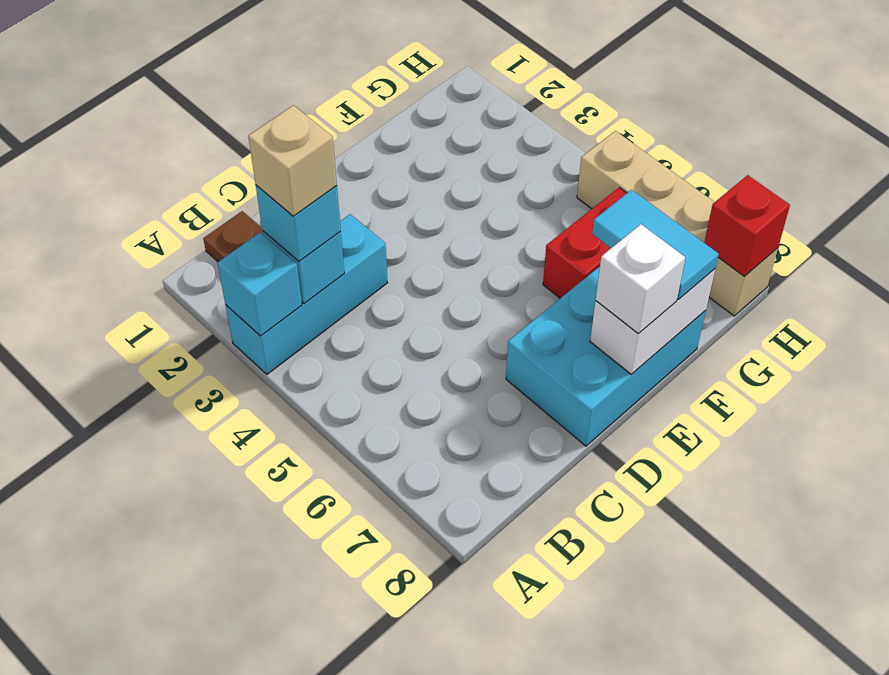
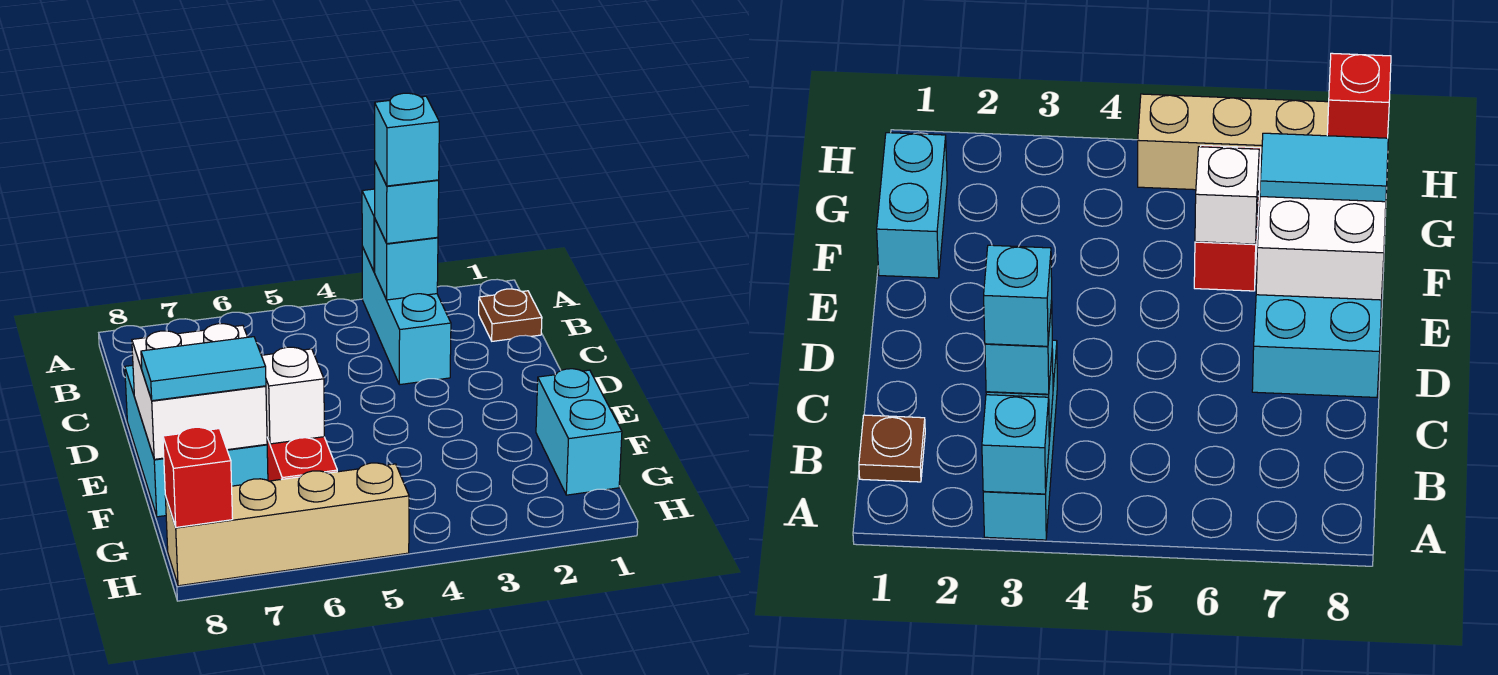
tan brick B3 level 4 -> cyan brick B3 level 4
white brick E8:F8 level 2 -> white brick E7:F8 level 2
white brick E8 level 3 -> white brick F6 level 2
none -> cyan brick F1:G1 level 1

